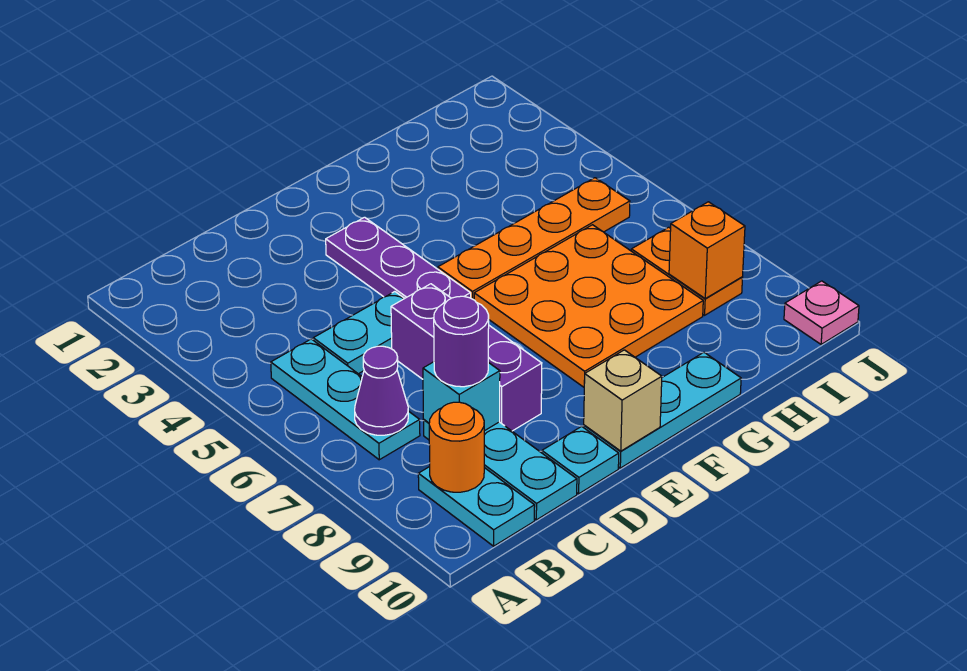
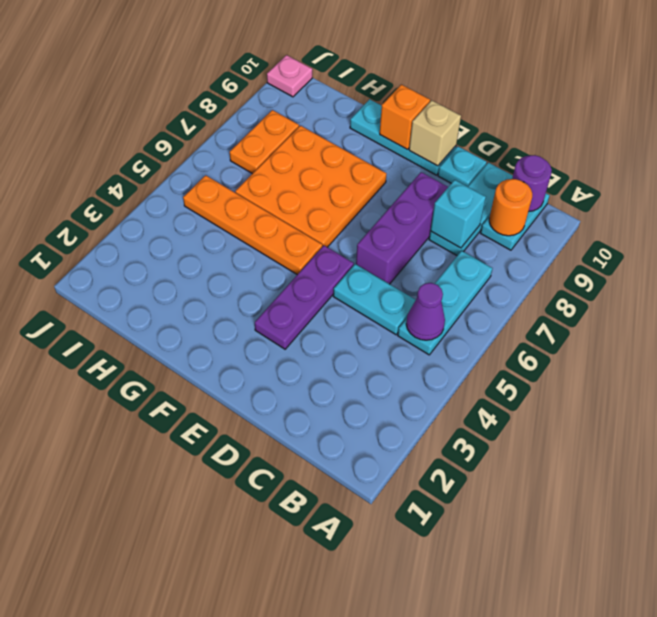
purple cone B7 level 2 -> purple cone B5 level 2
purple round brick C8 level 3 -> purple round brick B10 level 2
orange brick I8 level 2 -> orange brick F10 level 2

